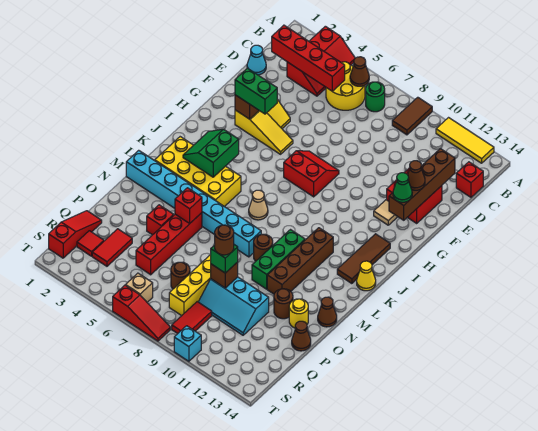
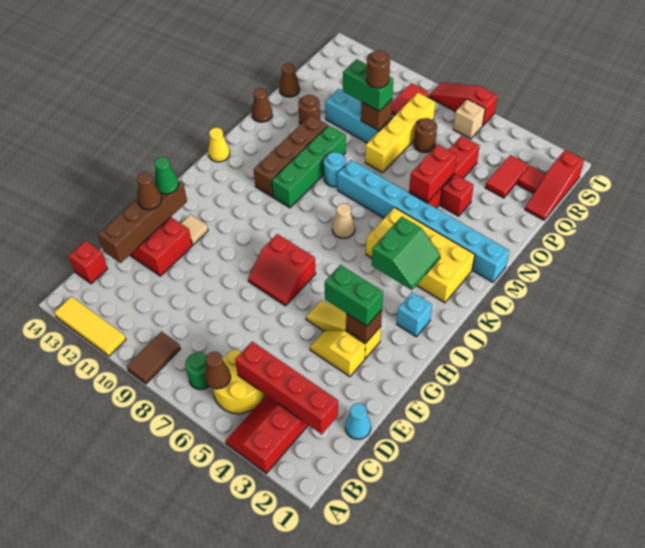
brown tile I13:K13 level 1 -> none
green brick L10:N10 level 1 -> green brick K10:N10 level 1
brown round brick M9 level 1 -> cyan round brick M9 level 1
red brick N5 level 2 -> red brick N5:O5 level 2
yellow round brick O13 level 1 -> none
green brick P9 level 3 -> green brick P9:P10 level 3
cyan brick T10 level 1 -> cyan brick I2 level 1

